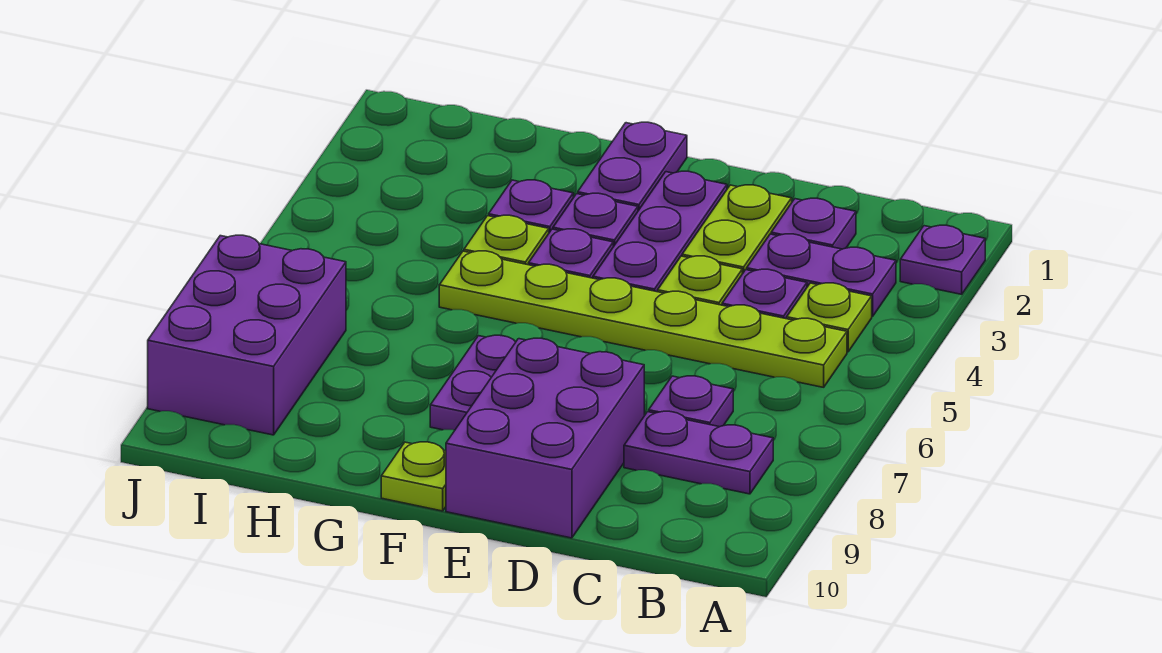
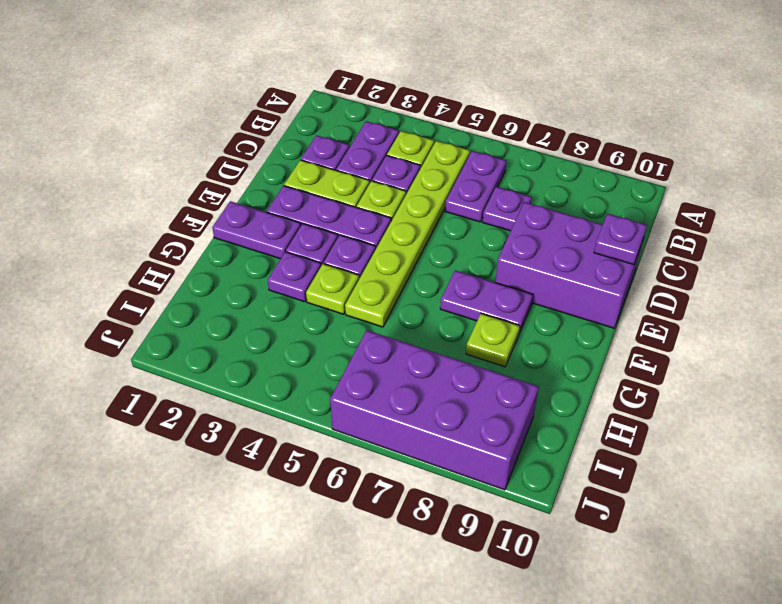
purple plate A2 level 1 -> purple plate D10 level 2
purple plate B8:C8 level 1 -> purple plate B6:C6 level 1
lime plate F10 level 1 -> lime plate G8 level 1
purple brick I7:J9 level 1 -> purple brick I6:J9 level 1

